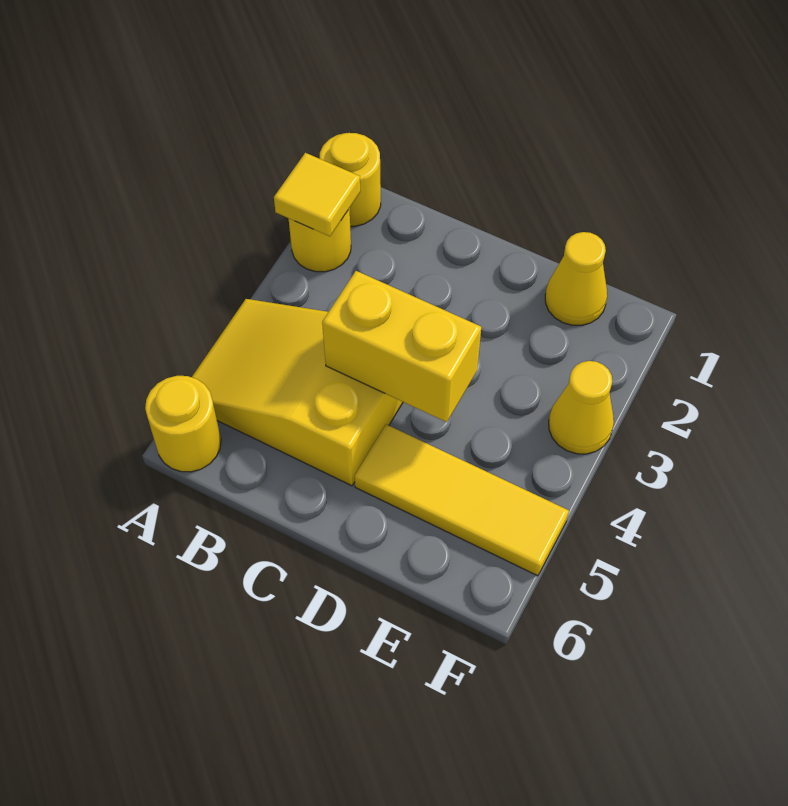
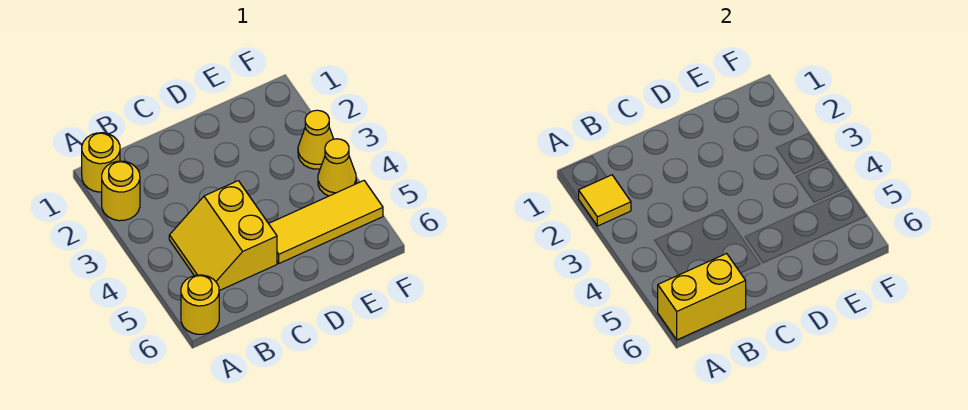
yellow slope A4:C5 level 1 top C -> yellow slope B4:C5 level 1 top C
yellow brick C4:D4 level 2 -> yellow brick A6:B6 level 2
yellow cone E1 level 1 -> yellow cone F4 level 1

